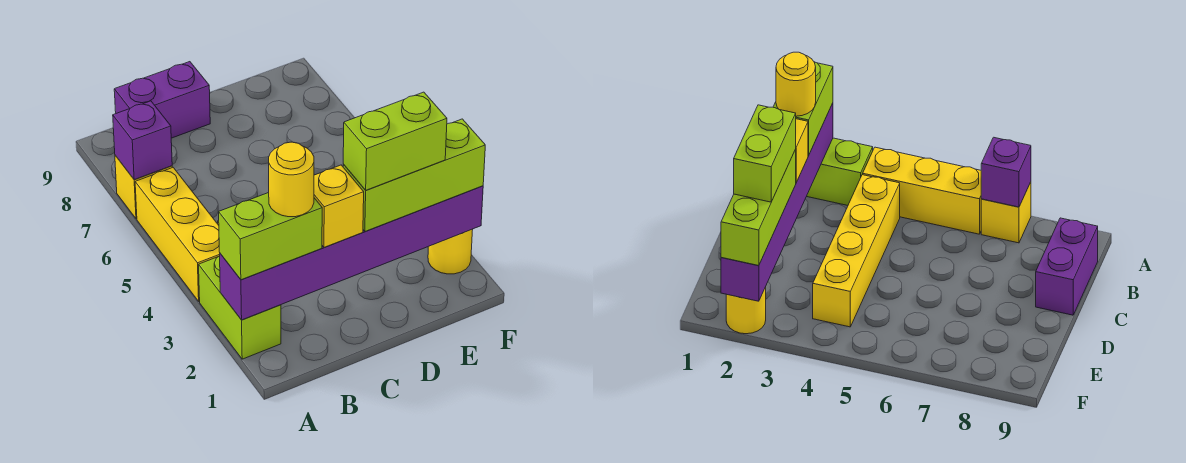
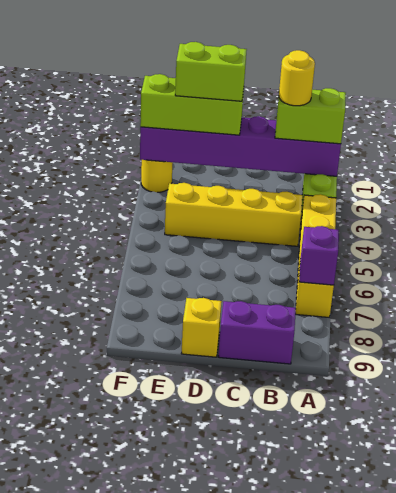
yellow brick C2 level 3 -> yellow brick D9 level 1

